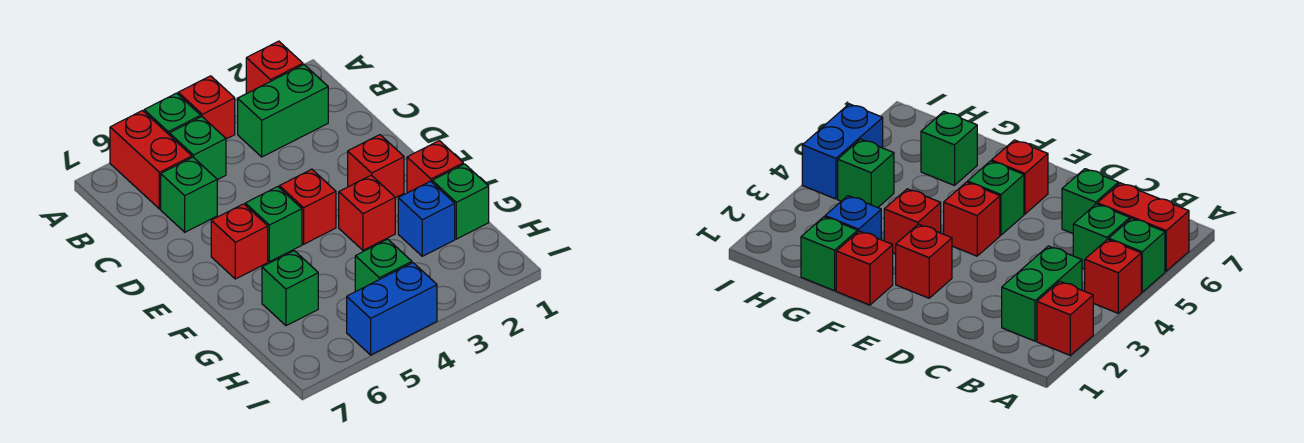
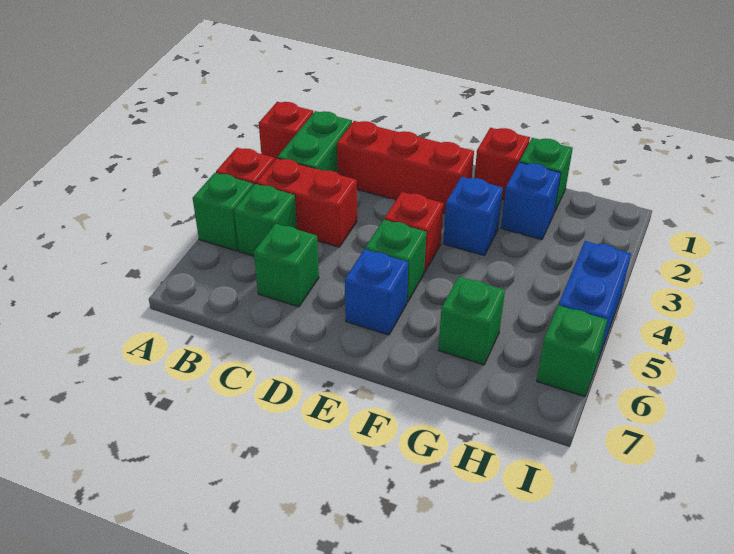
red brick A6:B6 level 1 -> red brick B4:C4 level 1
red brick E2 level 1 -> red brick C2:E2 level 1
red brick E6 level 1 -> blue brick E6 level 1
red brick F3 level 1 -> blue brick F3 level 1
green brick H4 level 1 -> green brick I6 level 1

